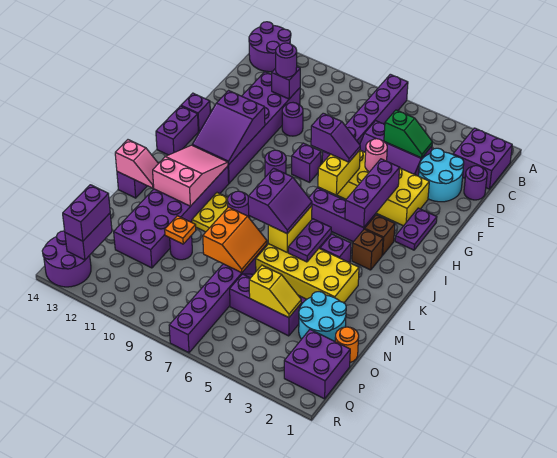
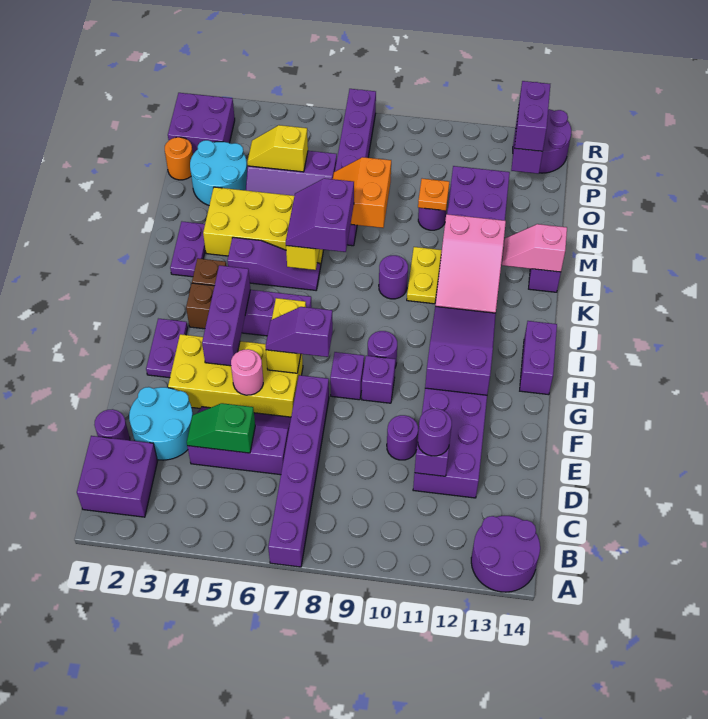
purple brick G14 level 1 -> purple brick G9 level 1
purple plate K5:L5 level 2 -> purple plate K2:L2 level 1

